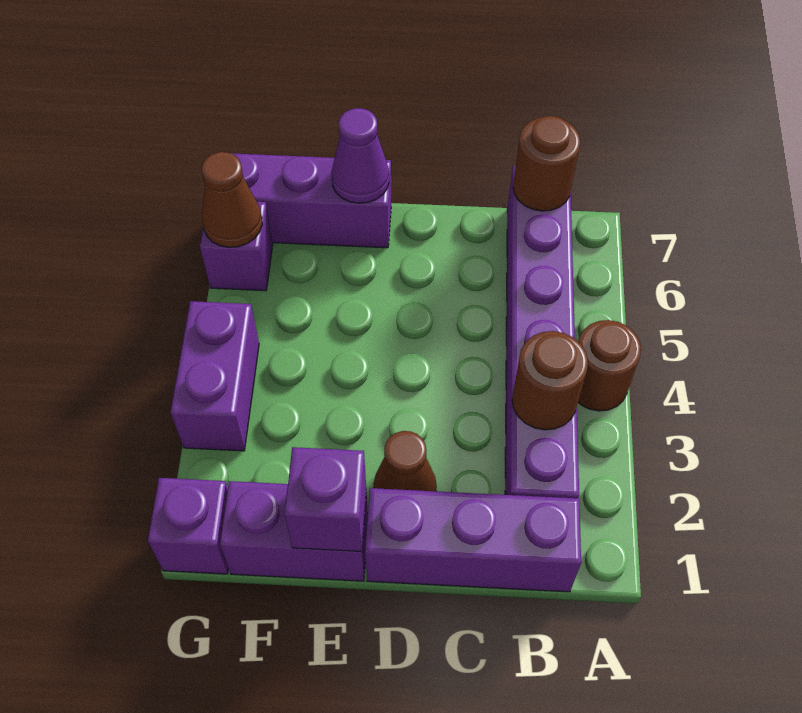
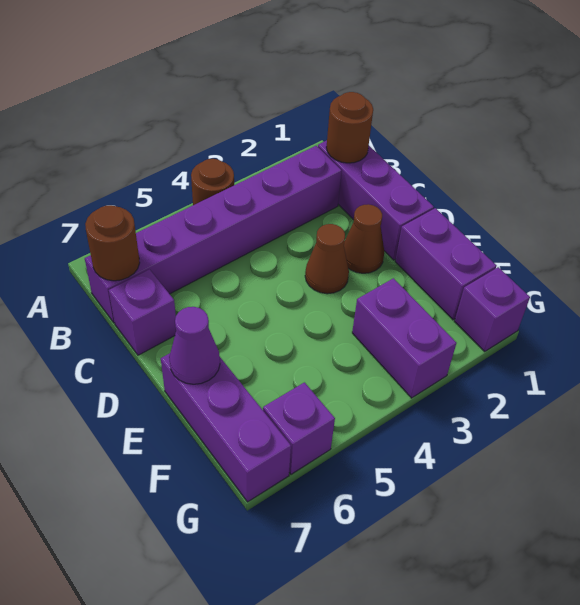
brown round brick B3 level 2 -> brown round brick B1 level 2
purple brick E1 level 2 -> purple brick C7 level 1
purple brick G3:G4 level 1 -> purple brick F3:G3 level 1
brown cone G6 level 2 -> brown cone D3 level 1

